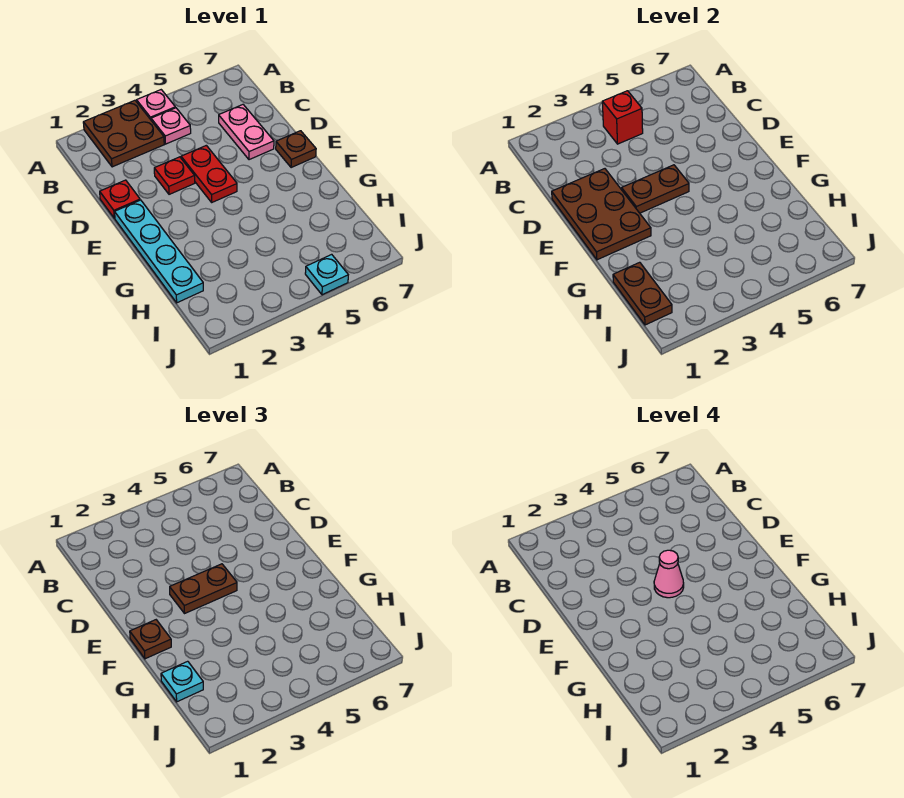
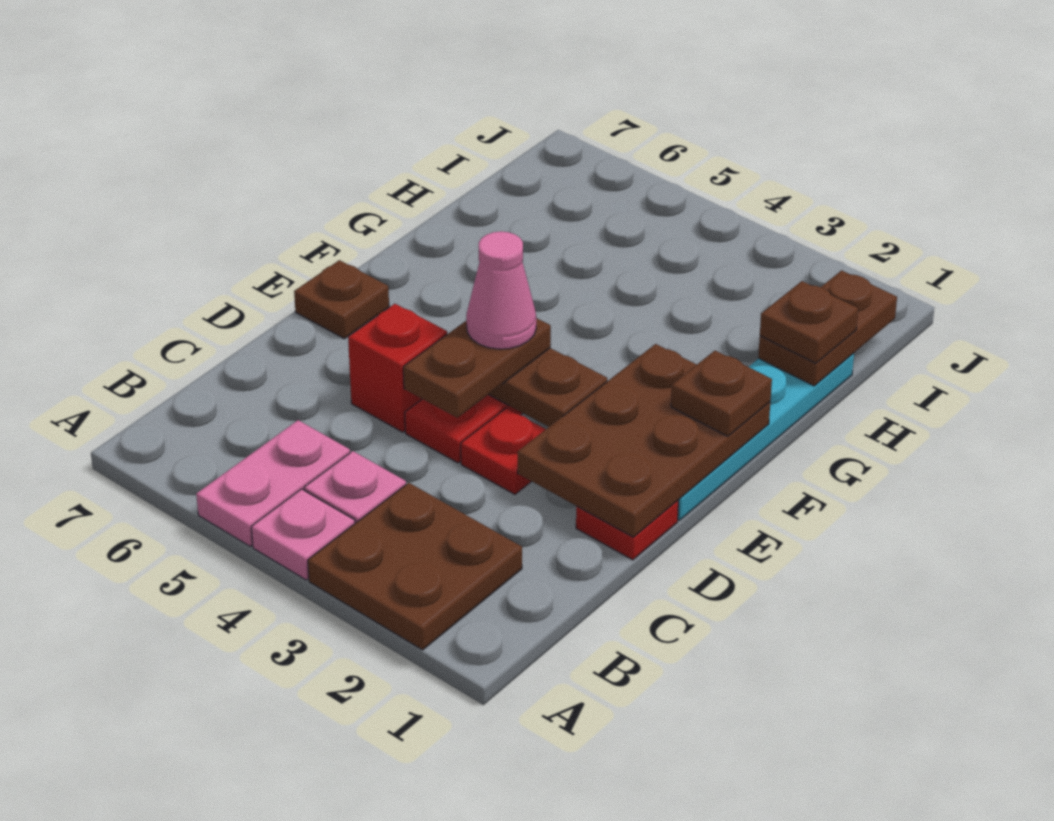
red brick B4 level 2 -> red brick D5 level 1
pink plate C6:D6 level 1 -> pink plate A5:B5 level 1
brown plate E3:E4 level 3 -> brown plate D4:E4 level 3
cyan plate H1 level 3 -> brown plate H1 level 3
cyan plate J5 level 1 -> none

